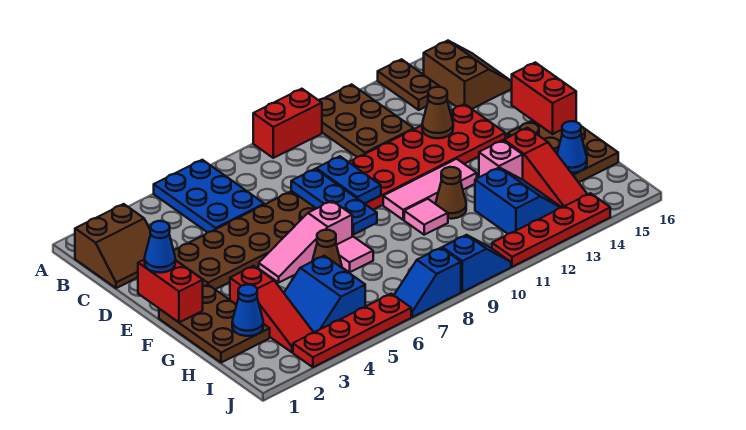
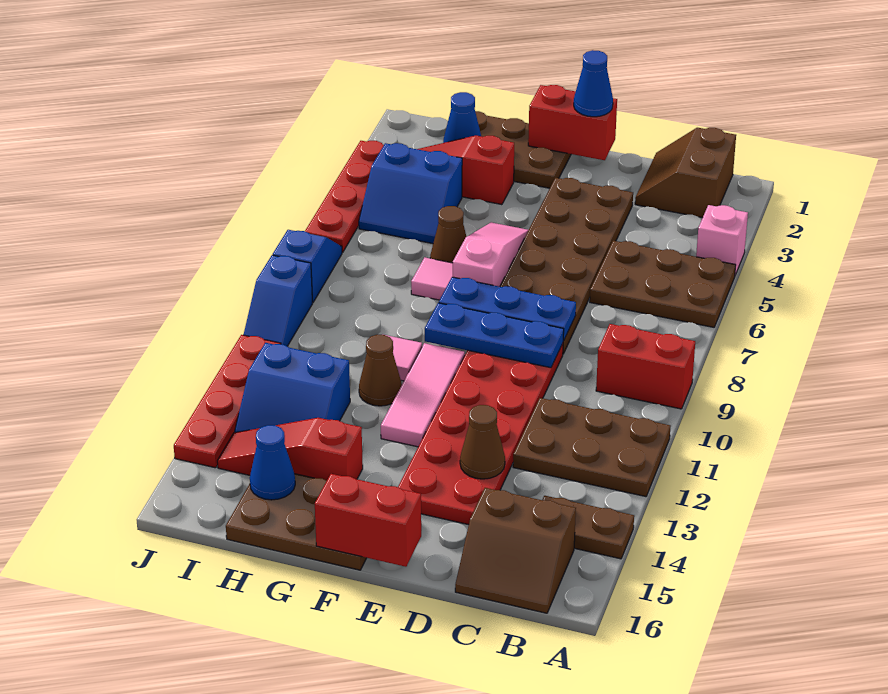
blue plate A5:C6 level 1 -> brown plate A5:C6 level 1
red brick A9:A10 level 1 -> red brick A9:B9 level 1
blue plate D9:E9 level 2 -> blue plate D9:F9 level 2
pink brick G13 level 1 -> pink brick A4 level 1
blue slope H4:I5 level 1 top 5 -> blue slope H4:I5 level 1 top 4

